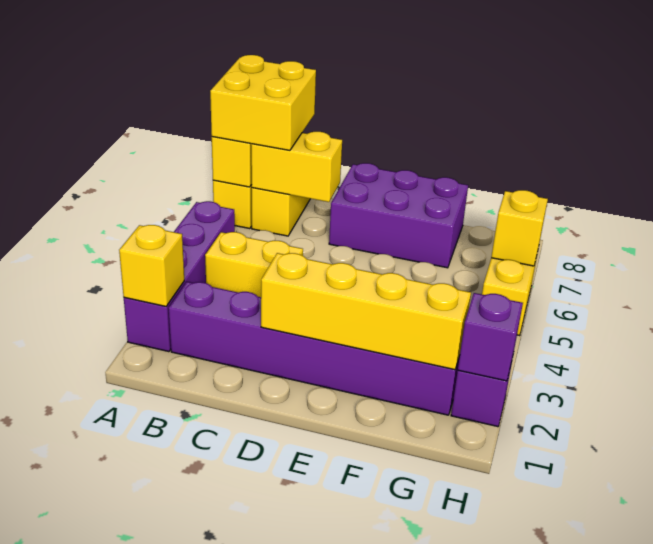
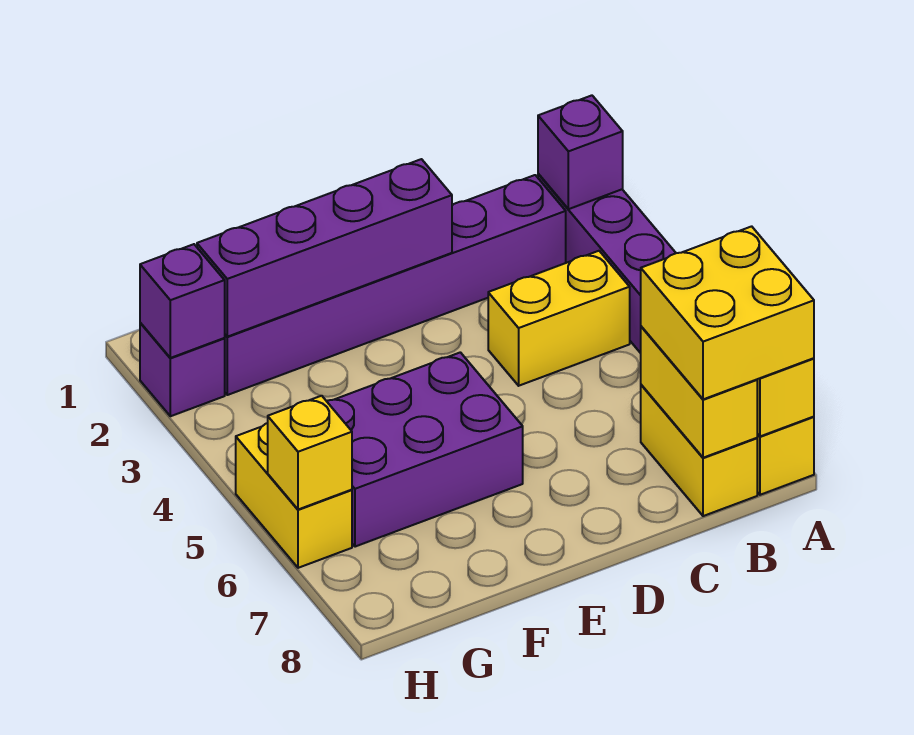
yellow brick A2 level 2 -> purple brick A2 level 2
yellow brick B7:C7 level 2 -> yellow brick B7:B8 level 2
yellow brick D2:G2 level 2 -> purple brick D2:G2 level 2
purple brick D7:F8 level 1 -> purple brick E5:G6 level 1

